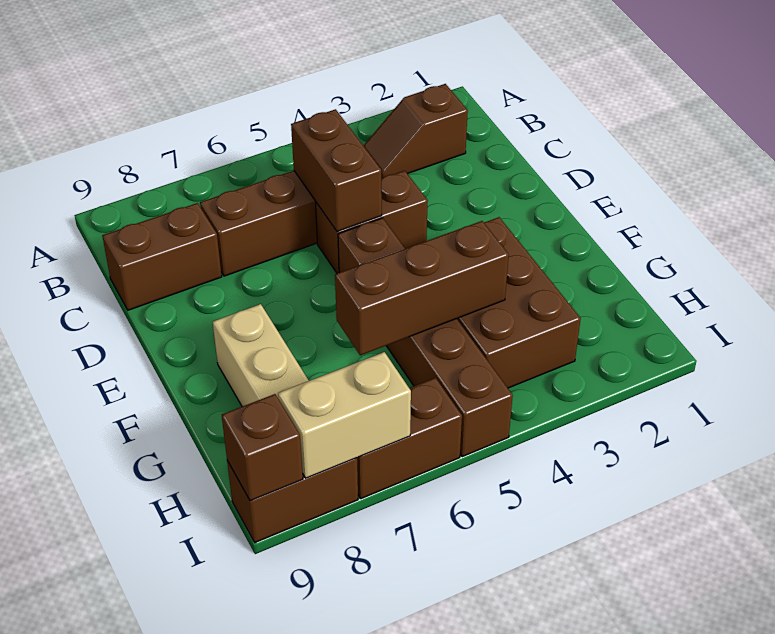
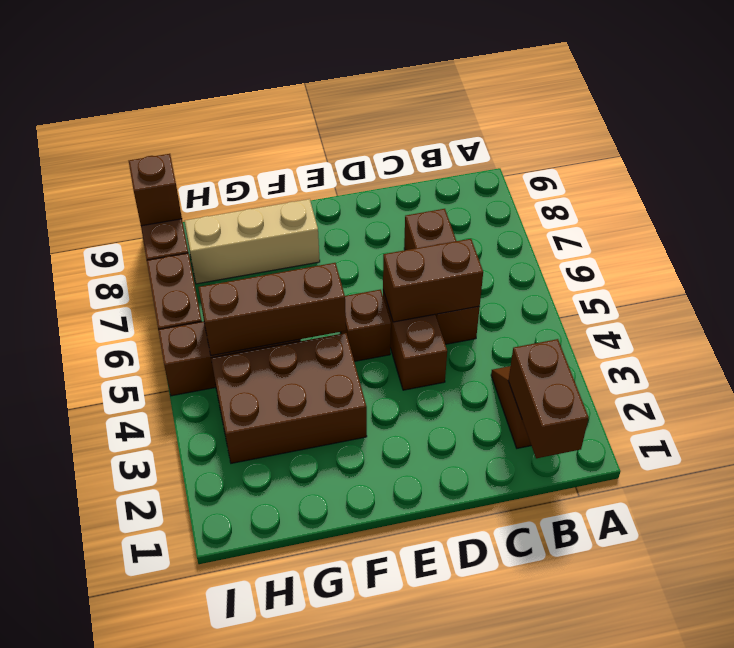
brown brick C8:C9 level 1 -> brown brick B1:B2 level 2
brown brick G4:G6 level 2 -> brown brick F5:H5 level 2
tan brick I7:I8 level 2 -> none

